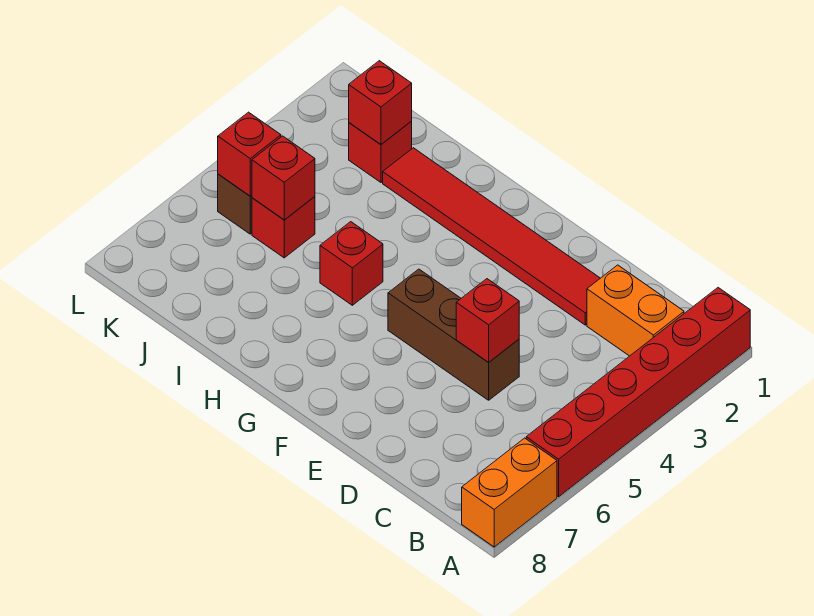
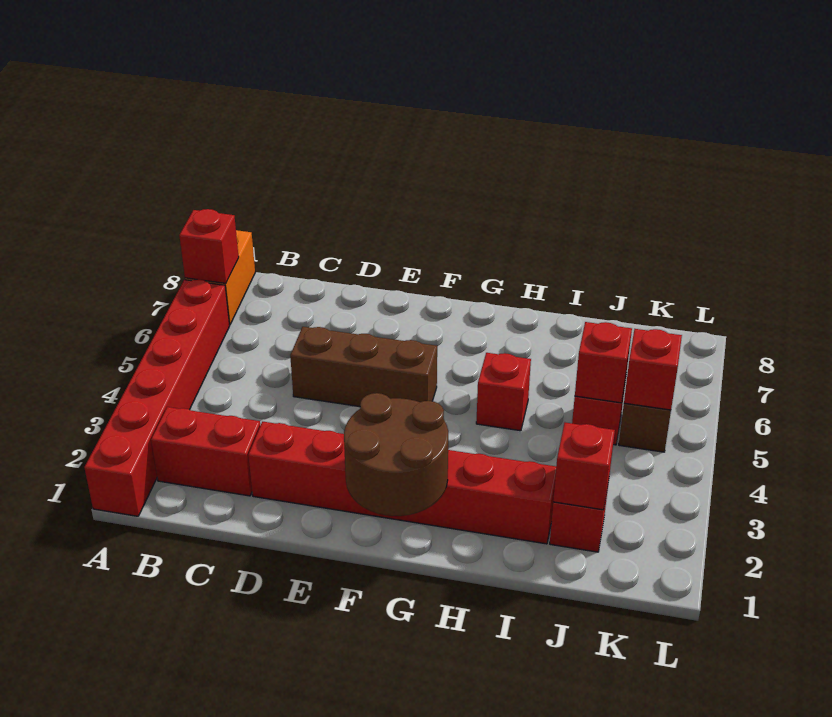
orange brick B2:C2 level 1 -> red brick B2:C2 level 1
red tile D2:I2 level 1 -> red brick D2:I2 level 1
red brick D5 level 2 -> red brick A7 level 2
none -> brown round brick F1:G2 level 2

